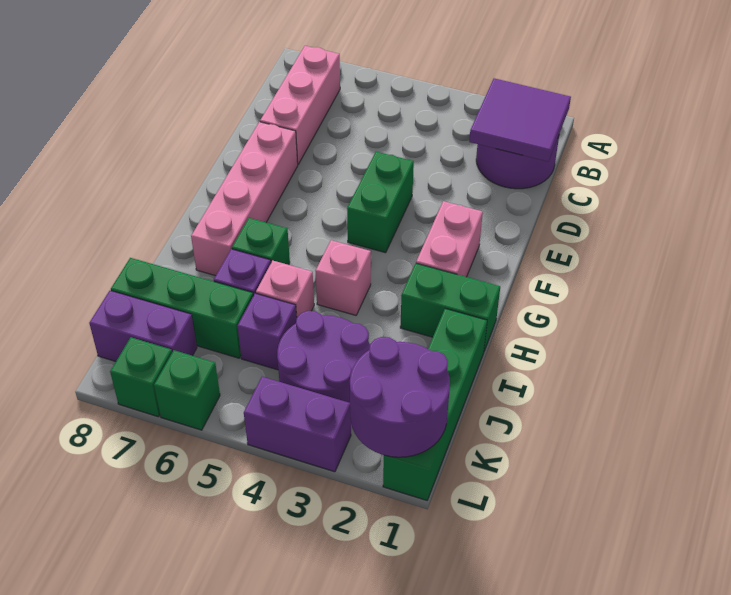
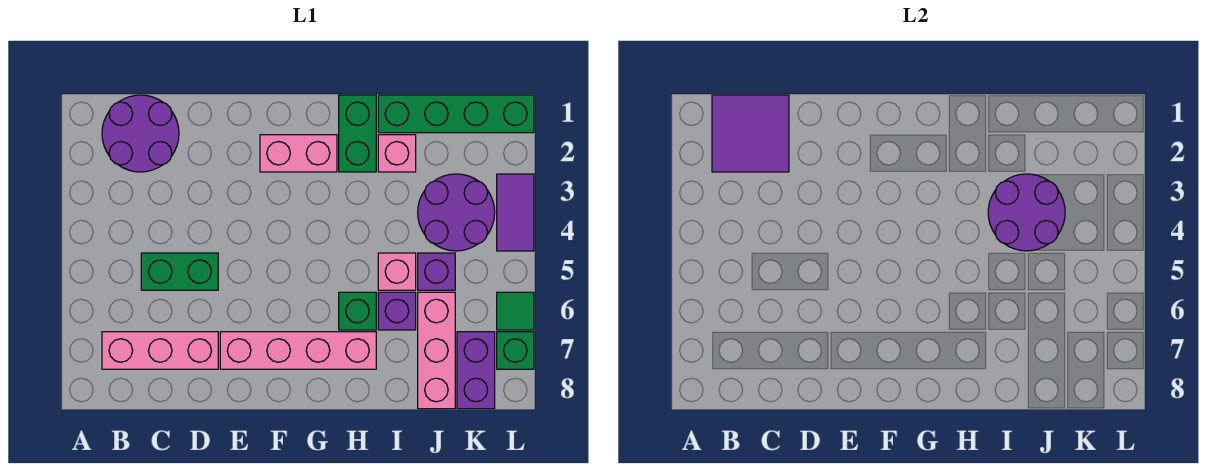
green brick E4:F4 level 1 -> green brick C5:D5 level 1
pink brick H4 level 1 -> pink brick I2 level 1
green brick J6:J8 level 1 -> pink brick J6:J8 level 1
purple round brick K1:L2 level 2 -> purple round brick I3:J4 level 2
purple brick L3:L4 level 1 -> purple tile L3:L4 level 1
green brick L6 level 1 -> green tile L6 level 1

